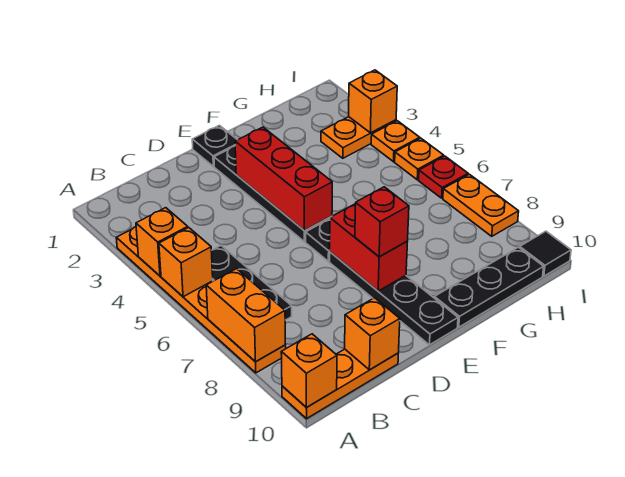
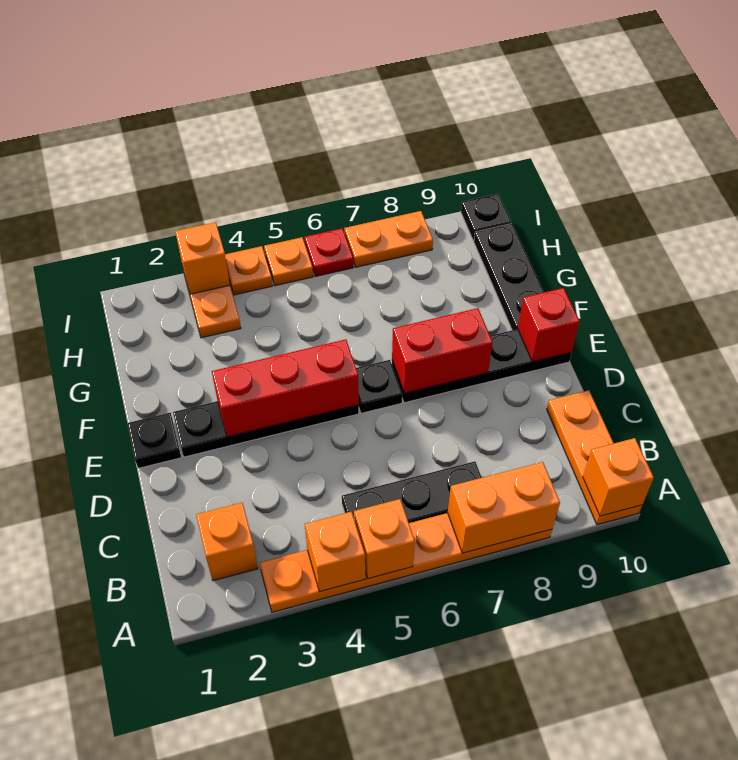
orange brick C10 level 2 -> orange brick B2 level 1
red brick E8 level 3 -> red brick E10 level 2
black tile I10 level 1 -> black plate I10 level 1

